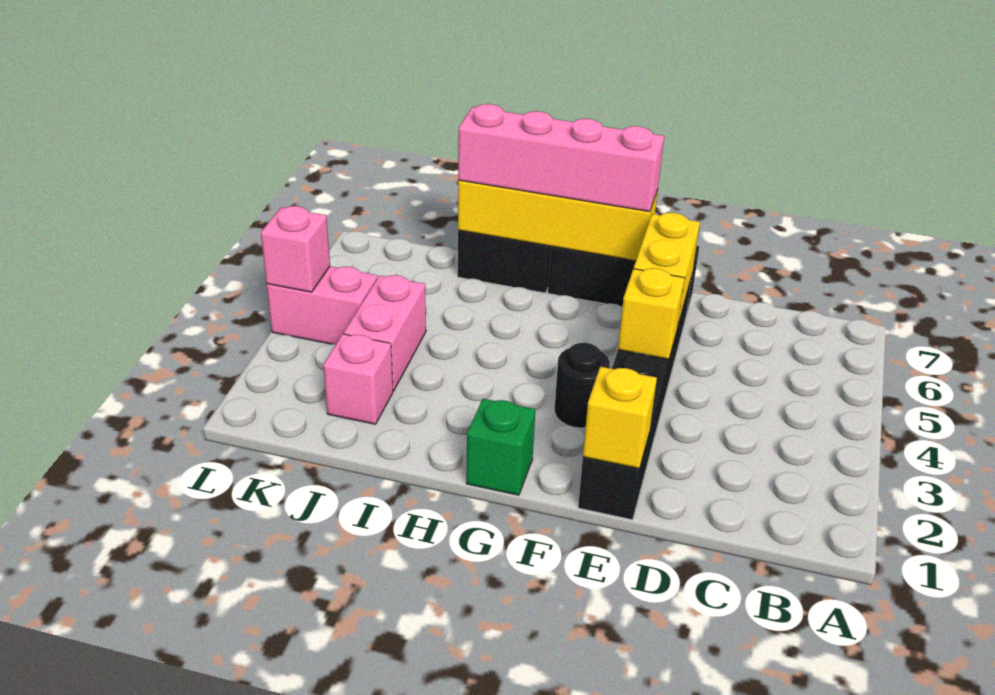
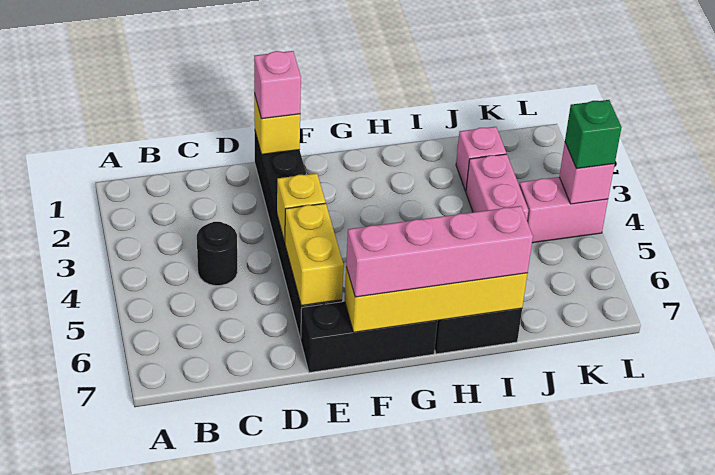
none -> pink brick E1 level 3
black round brick F3 level 1 -> black round brick C4 level 1
green brick G1 level 1 -> green brick L4 level 3

